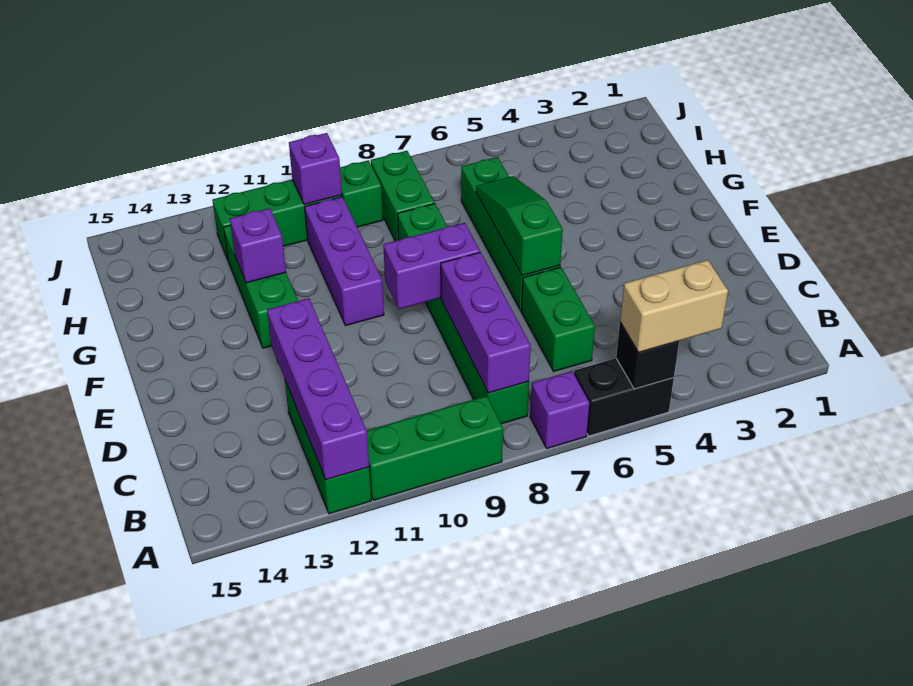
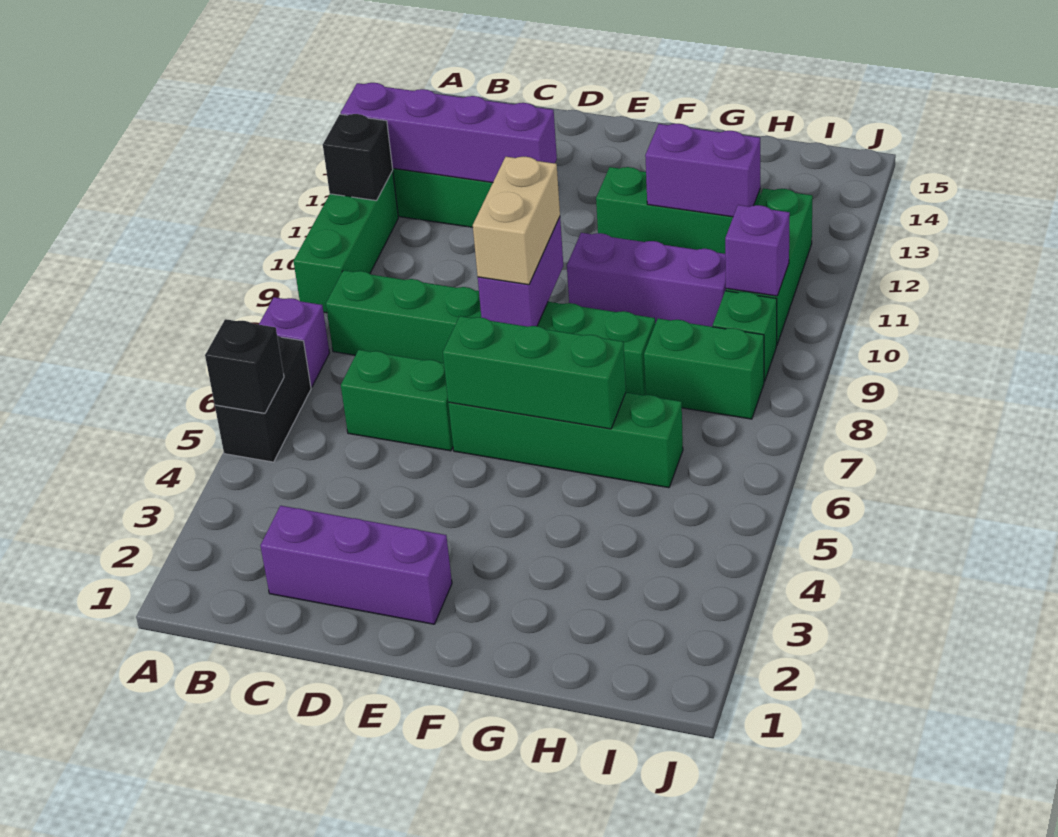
tan brick A4:A5 level 3 -> tan brick E8:E9 level 3
none -> black brick A11 level 2
purple brick B8:D8 level 2 -> purple brick C2:E2 level 1
green slope E6:G6 level 2 top E -> green brick E6:G6 level 2
purple brick G12 level 2 -> purple brick G12:H12 level 2

